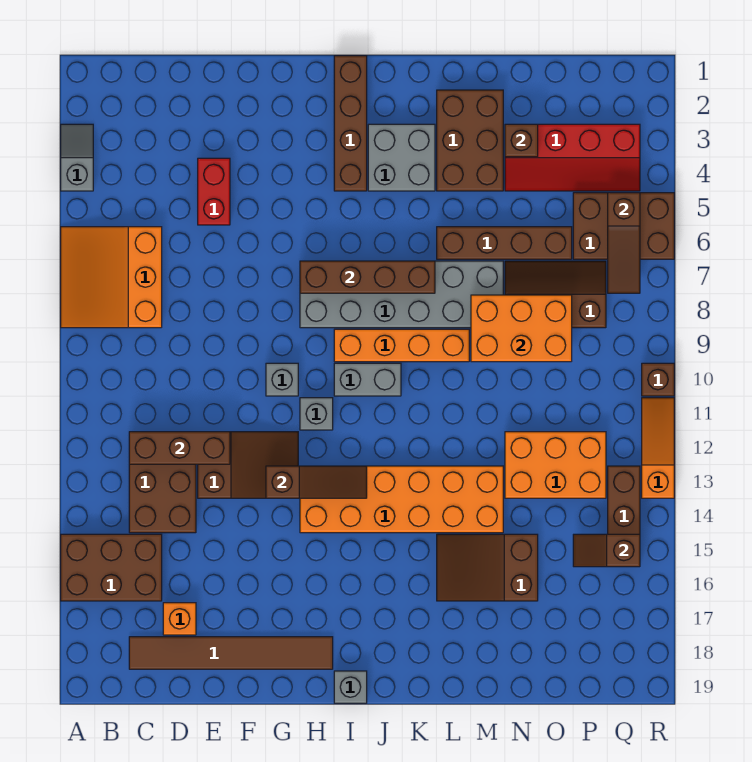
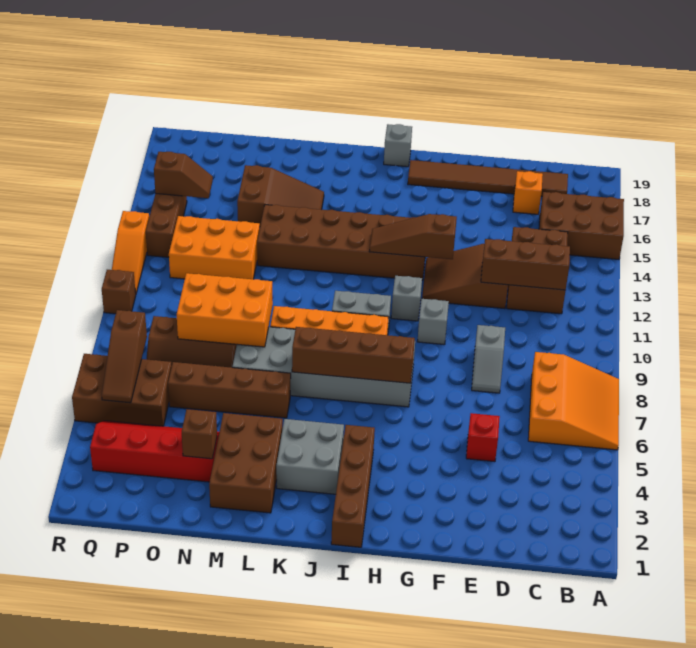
grey slope A3:A4 level 1 top 4 -> grey slope E8:E9 level 1 top 9
red brick E4:E5 level 1 -> red brick E5 level 1
orange brick H13:M14 level 1 -> brown brick H13:M14 level 1
brown slope Q5:Q7 level 2 top 5 -> brown slope Q5:Q7 level 2 top 7

